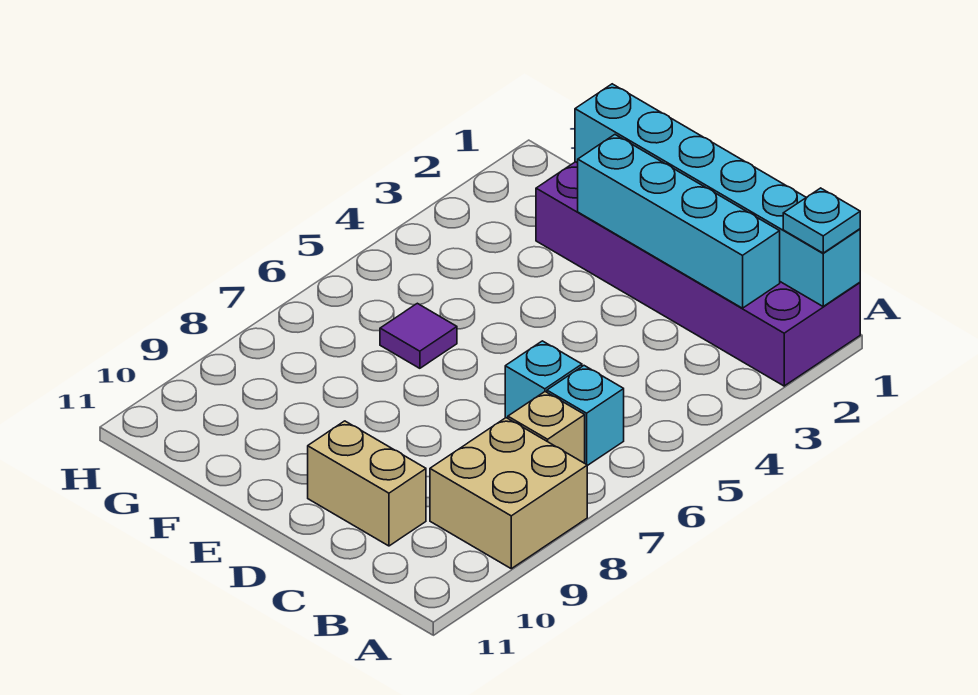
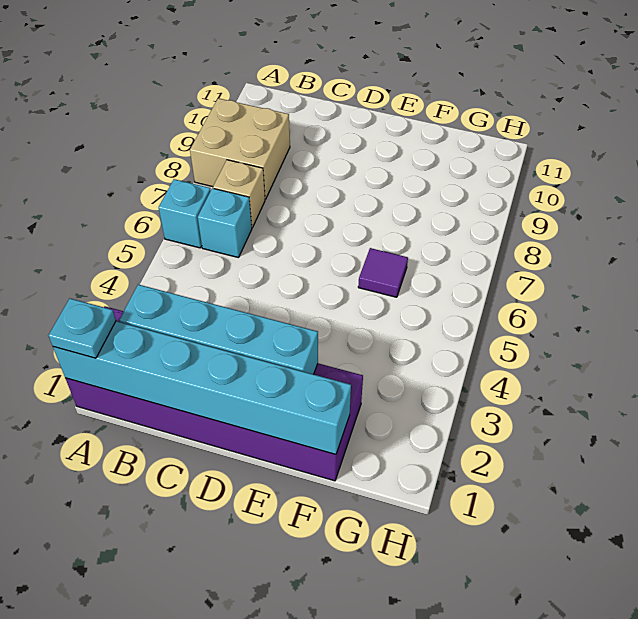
cyan brick C6 level 1 -> cyan brick A6 level 1
tan brick C10:D10 level 1 -> none

